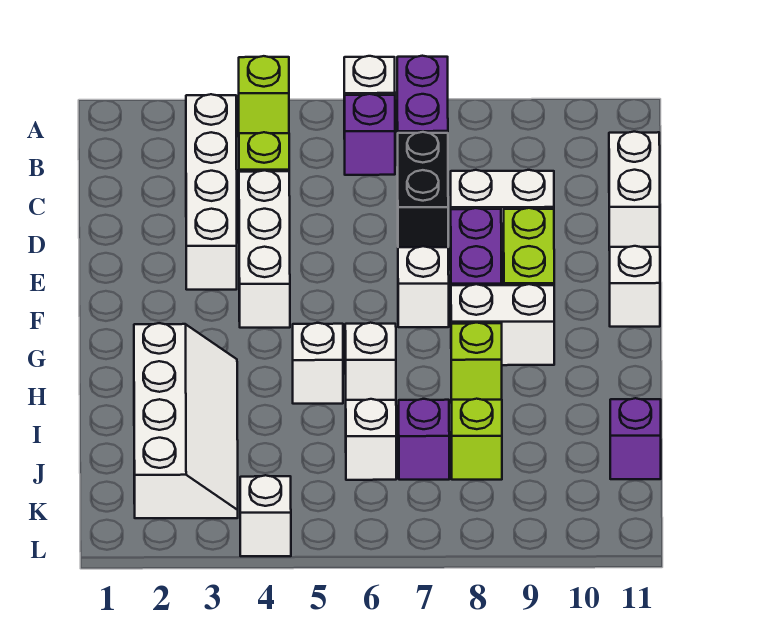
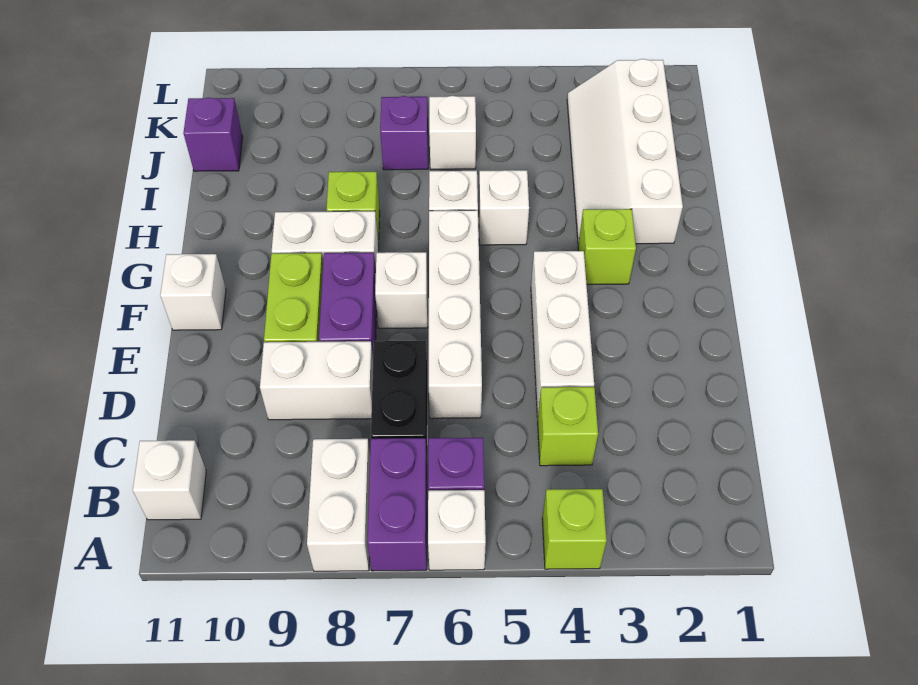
white brick B3:E3 level 1 -> white brick D6:G6 level 1
white brick C11:D11 level 1 -> white brick A8:B8 level 1
lime brick J8 level 1 -> lime brick G3 level 1
white brick L4 level 1 -> white brick B11 level 1

